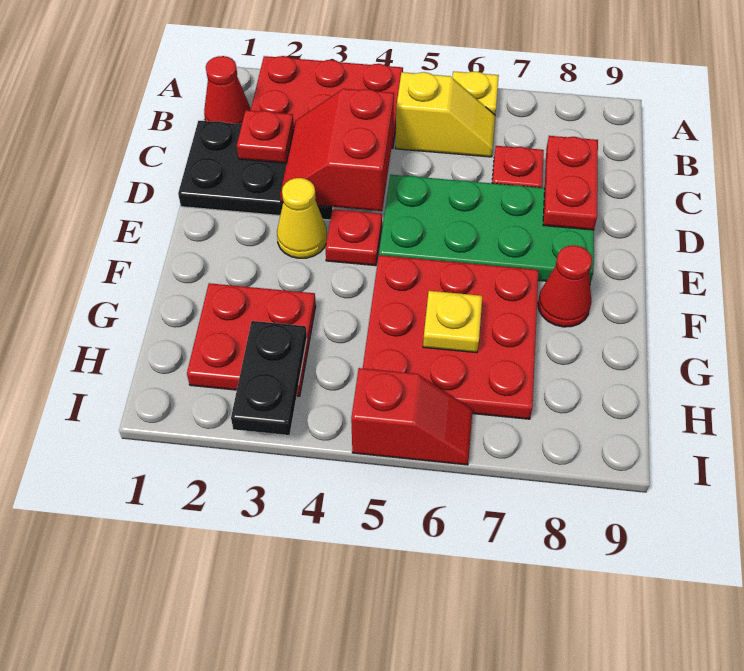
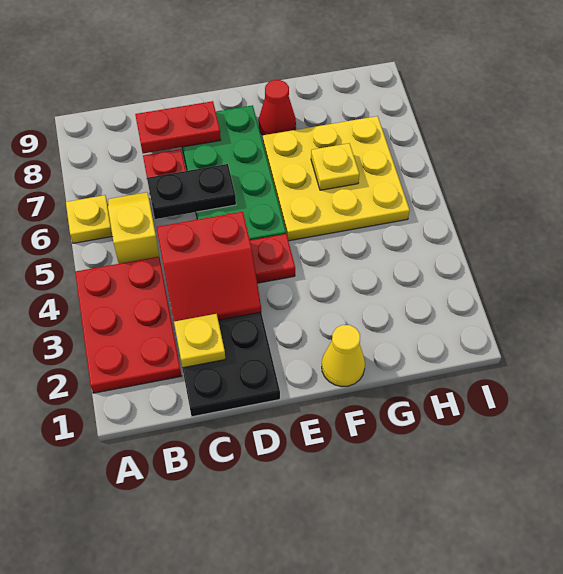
red cone B1 level 1 -> none
red plate C2 level 2 -> yellow plate C2 level 2
yellow cone E3 level 1 -> yellow cone F1 level 1
red plate F5:H7 level 1 -> yellow plate F5:H7 level 1
red plate G2:H3 level 1 -> none
black plate H3:I3 level 2 -> black plate C6:D6 level 2
red slope I5:I6 level 1 top 5 -> none

